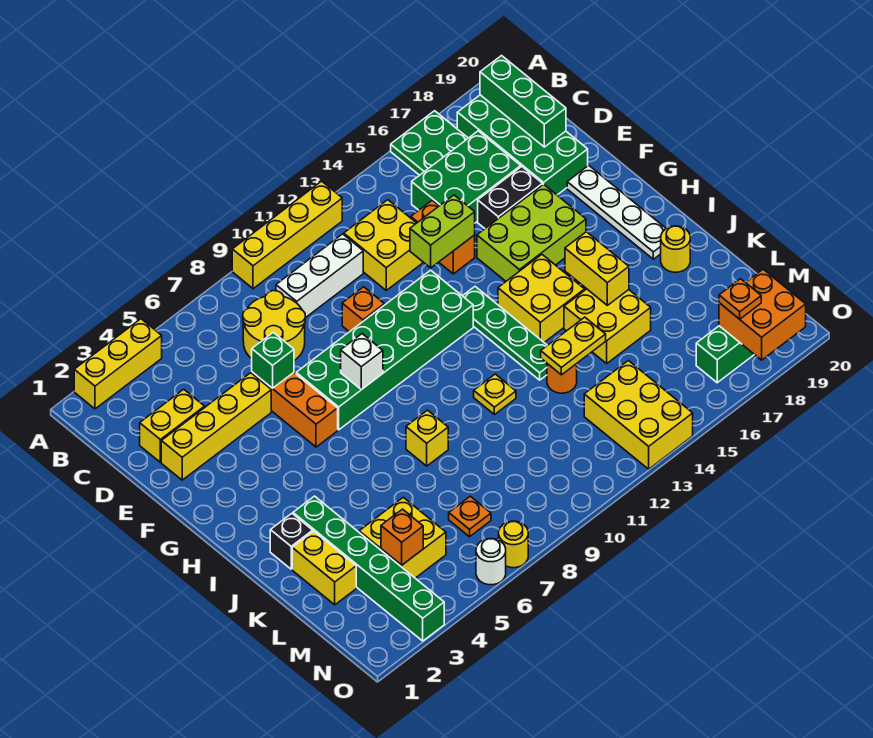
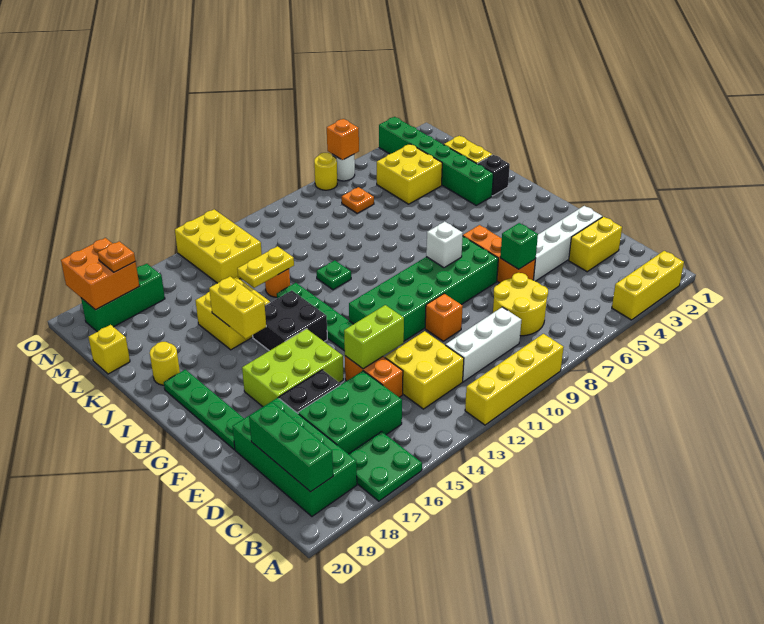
yellow brick E2:E5 level 1 -> white brick E2:E5 level 1
white plate F19:I19 level 1 -> green plate F19:I19 level 1
yellow brick H14:I15 level 1 -> black brick H14:I15 level 1
yellow brick J8 level 1 -> yellow brick L20 level 1
yellow plate J11 level 1 -> green plate J11 level 1
orange brick M4 level 2 -> orange brick O6 level 2

